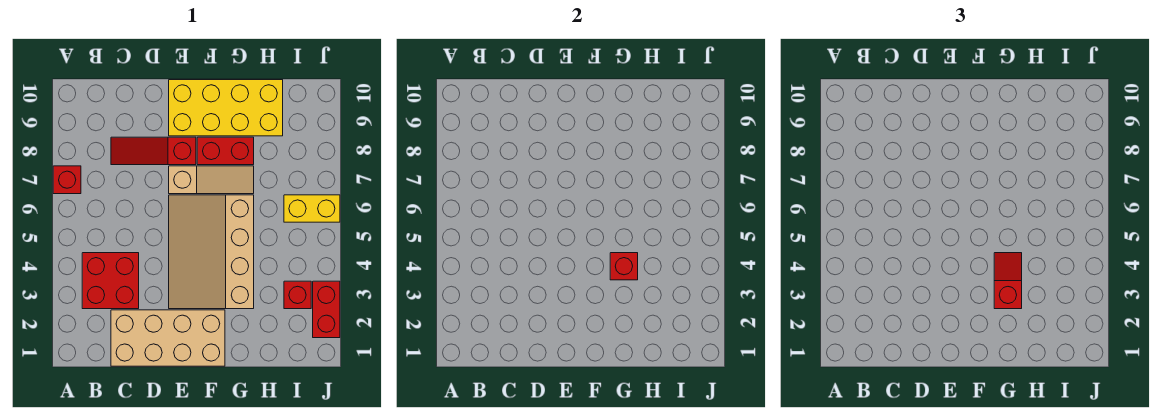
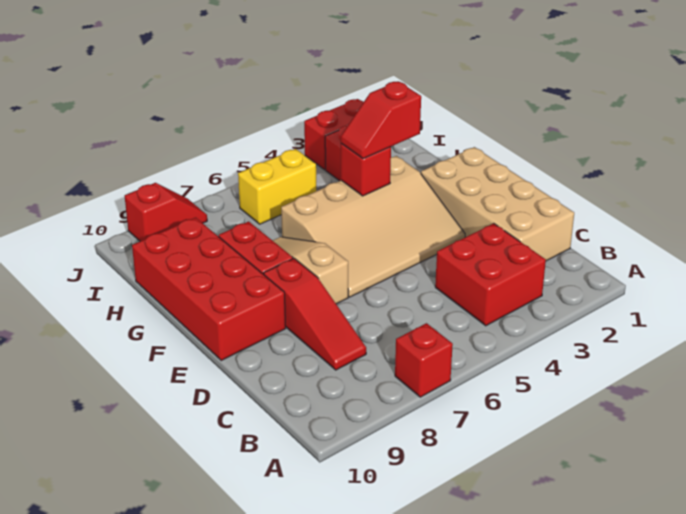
yellow brick E9:H10 level 1 -> red brick E9:H10 level 1
yellow brick I6:J6 level 1 -> yellow brick I5:I6 level 1
none -> red slope J8:J9 level 1 top 9

